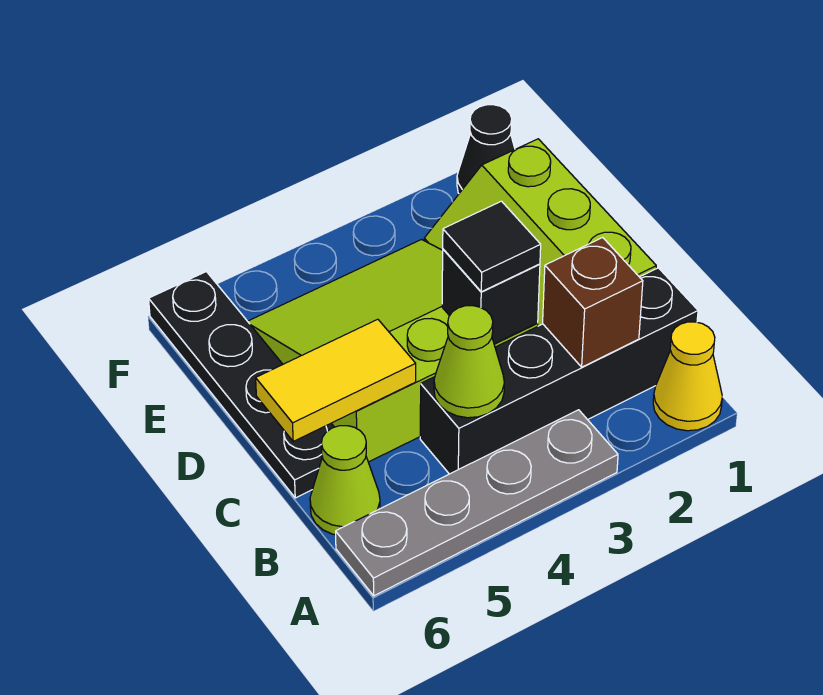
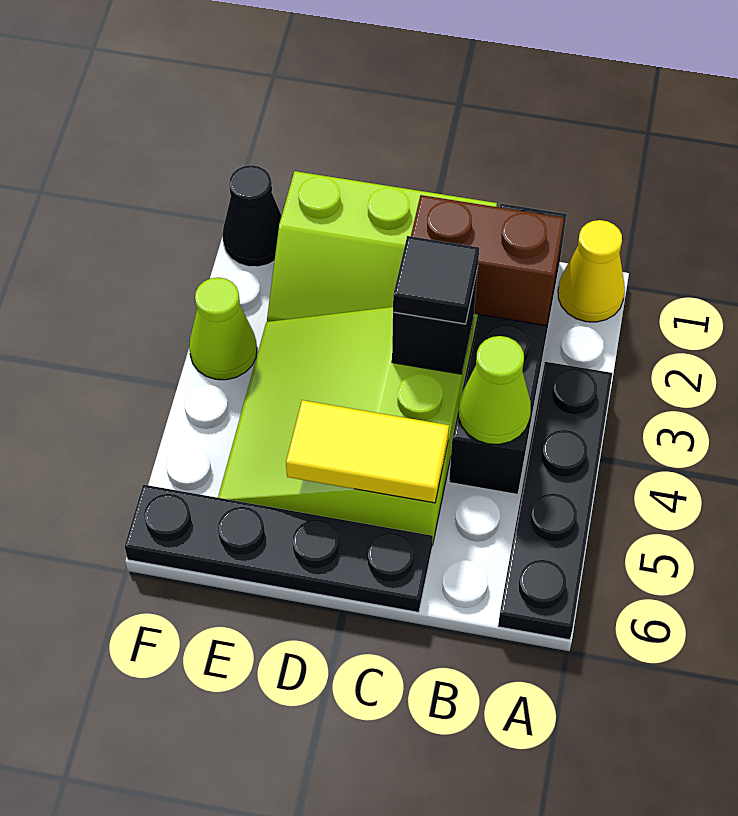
grey plate A3:A6 level 1 -> black plate A3:A6 level 1
brown brick B2 level 2 -> brown brick B2:C2 level 2
lime cone B6 level 1 -> lime cone F3 level 1
yellow tile C5:C6 level 2 -> yellow tile C5:D5 level 2

